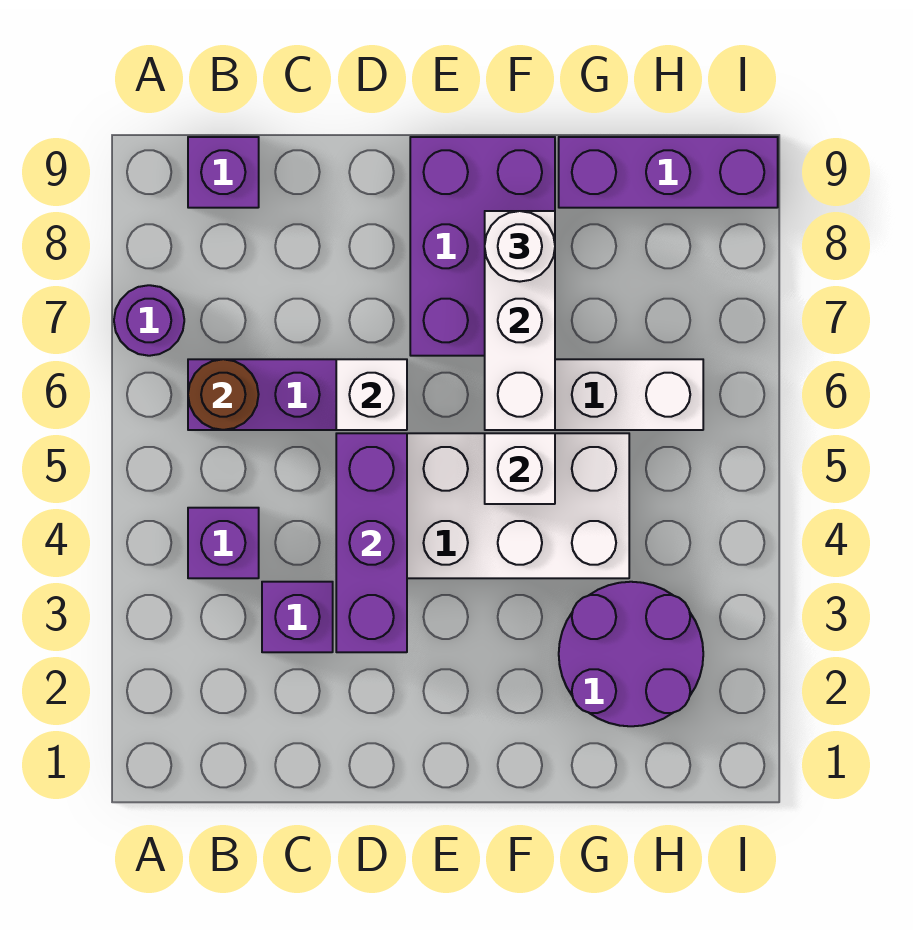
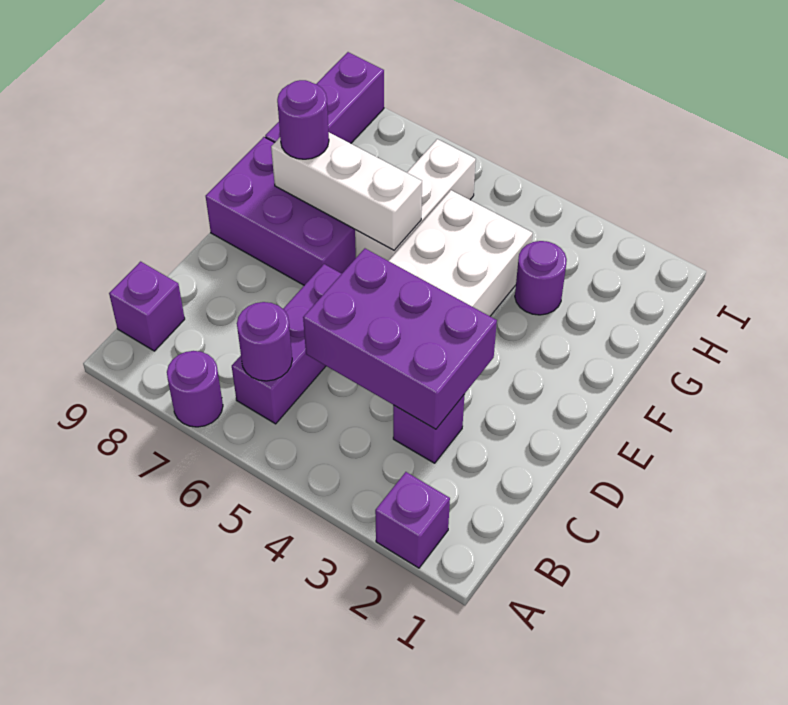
purple brick B4 level 1 -> purple brick A2 level 1
brown round brick B6 level 2 -> purple round brick B6 level 2
purple brick D3:D5 level 2 -> purple brick C3:D5 level 2
white brick D6 level 2 -> none
white brick F5 level 2 -> none
white round brick F8 level 3 -> purple round brick F8 level 3
purple round brick G2:H3 level 1 -> purple round brick G3 level 1

